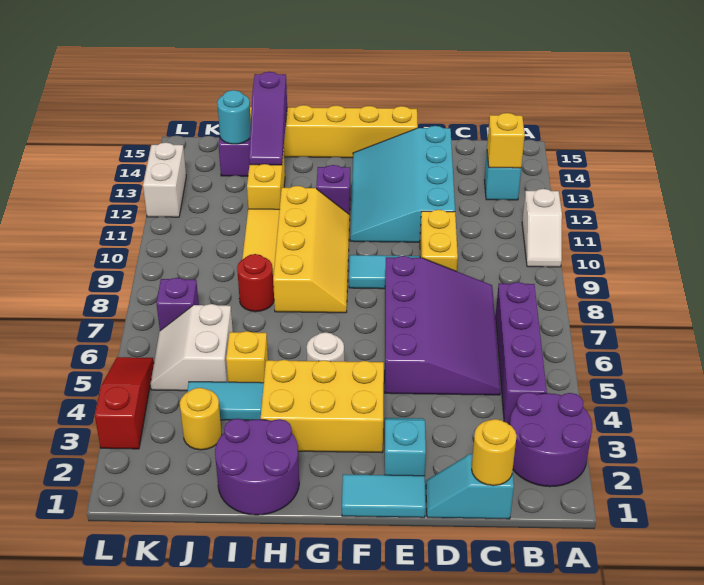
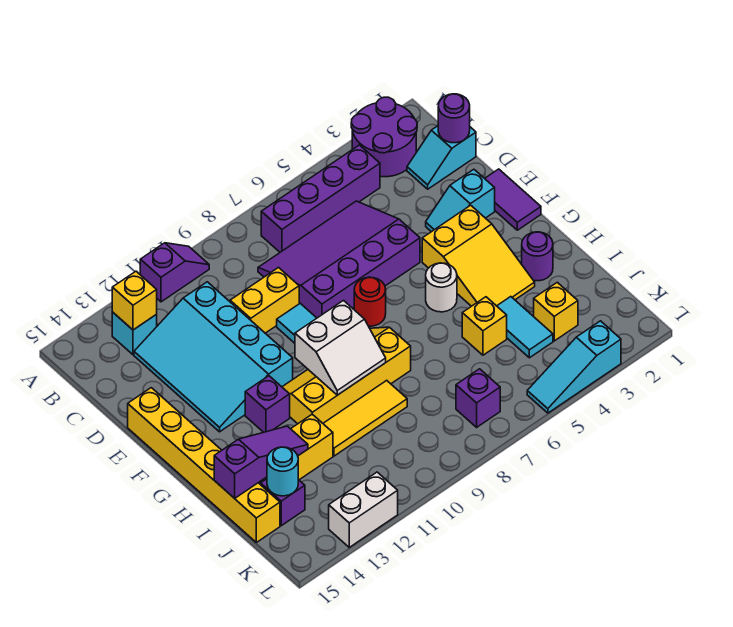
white slope A10:A11 level 1 top 11 -> purple slope A10:A11 level 1 top 11
cyan slope C1:D1 level 1 top C -> cyan slope C1:C2 level 1 top 1
yellow round brick C1 level 2 -> purple round brick C1 level 2
cyan slope D11:F14 level 1 top D -> cyan slope C11:F13 level 1 top 11
cyan tile E1:F1 level 1 -> purple tile E1:F1 level 1
yellow brick F3:H4 level 1 -> yellow slope F3:H4 level 1 top F
purple round brick H1:I2 level 1 -> purple round brick H2 level 1
red round brick I8 level 1 -> red round brick F7 level 1
yellow round brick J3 level 1 -> yellow brick J3 level 1
white slope J5:K6 level 1 top J -> white slope G9:H10 level 2 top G
red slope L3:L5 level 1 top 3 -> cyan slope L3:L5 level 1 top 3

